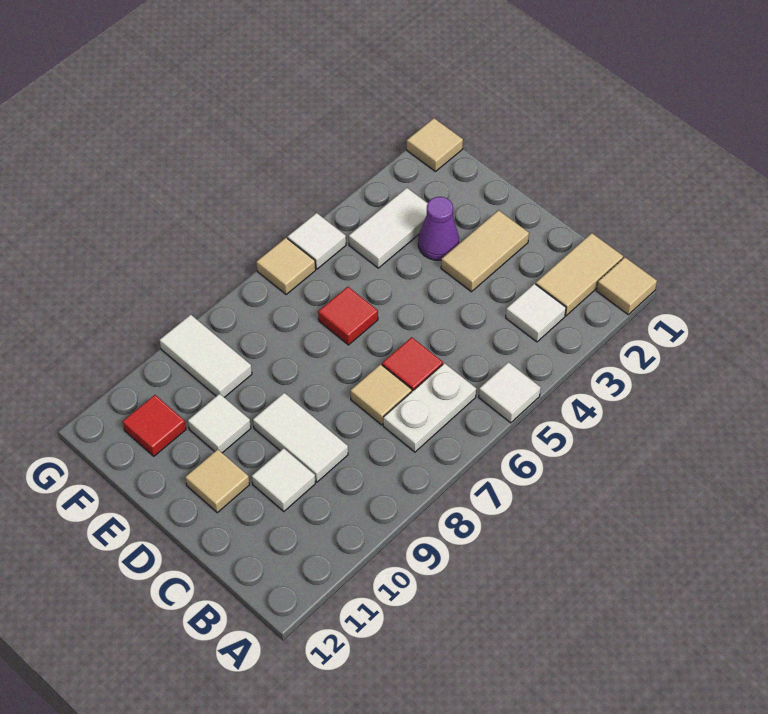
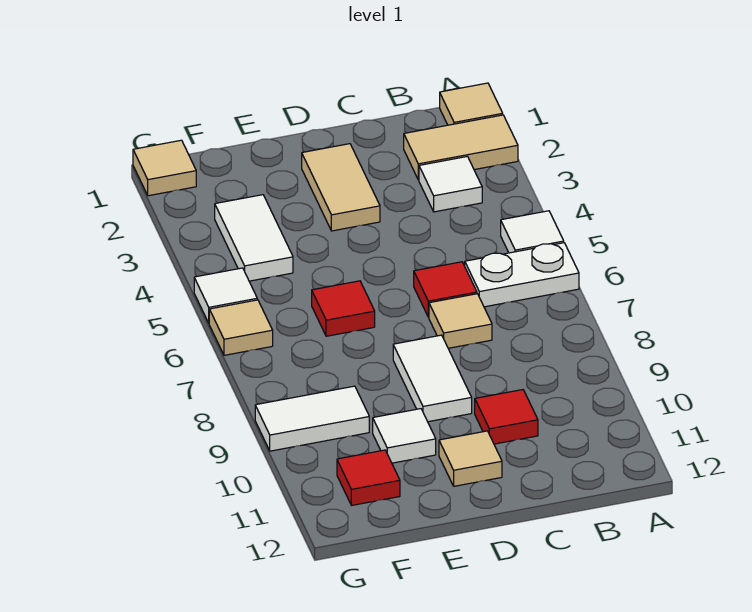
tan tile B1:B2 level 1 -> tan tile A2:B2 level 1
white plate B6:B7 level 1 -> white plate A6:B6 level 1
white tile C9:D9 level 1 -> white tile D8:D9 level 1
white tile C10 level 1 -> red tile C10 level 1
purple cone E3 level 1 -> none

